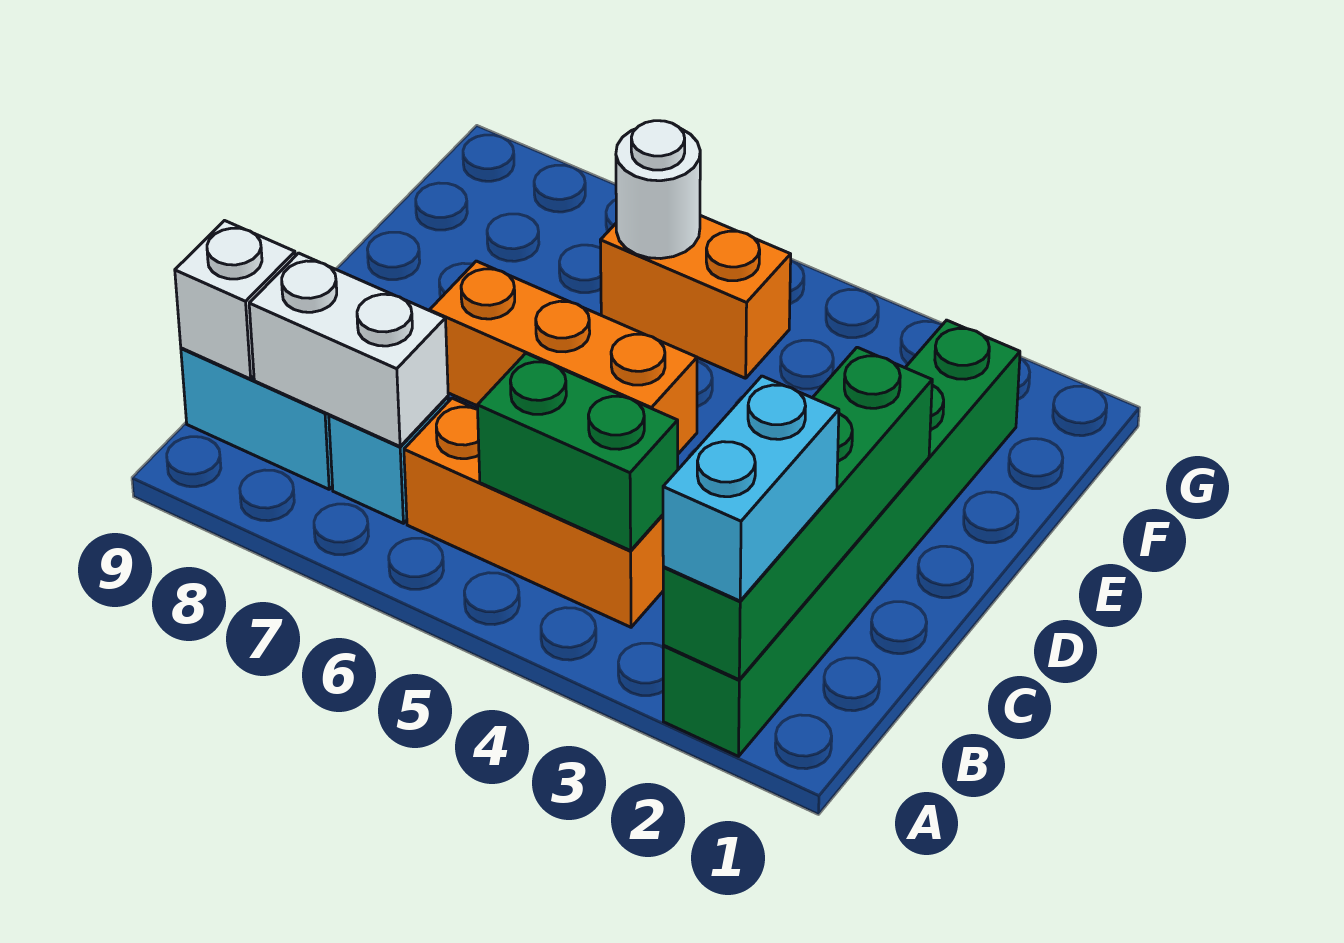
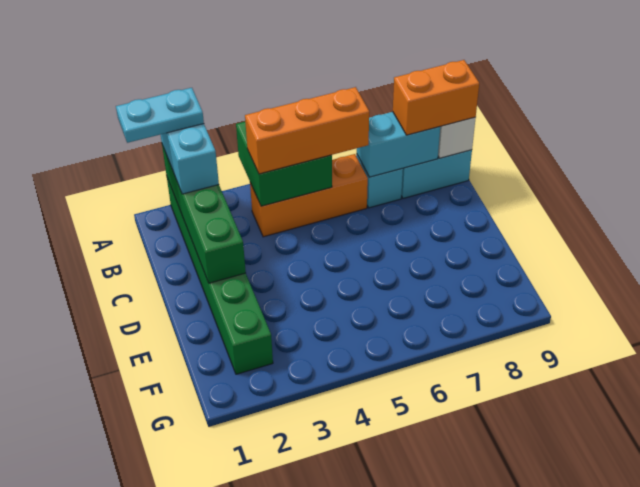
none -> cyan plate A1:A2 level 4
green brick B4:B5 level 2 -> green brick A4:B5 level 2
white brick B7:B8 level 2 -> cyan brick B7:B8 level 2
orange brick D5:D7 level 1 -> orange brick B4:B6 level 3
orange brick F5:F6 level 1 -> orange brick B8:B9 level 3
white round brick F6 level 2 -> none

